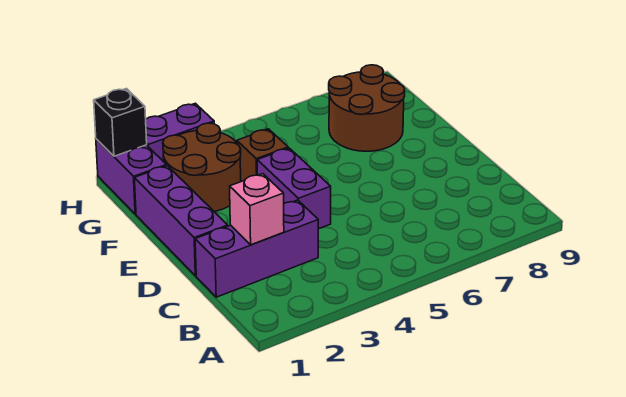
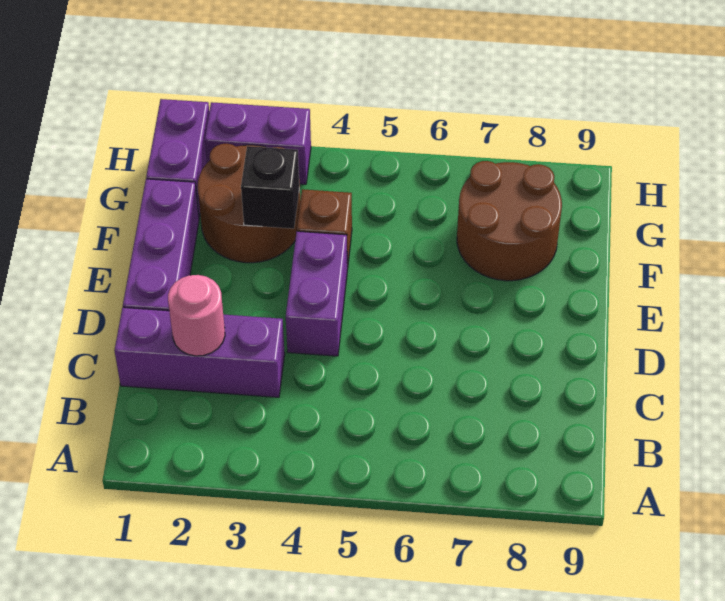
pink brick C2 level 2 -> pink round brick C2 level 2
black brick H1 level 2 -> black brick F3 level 2

